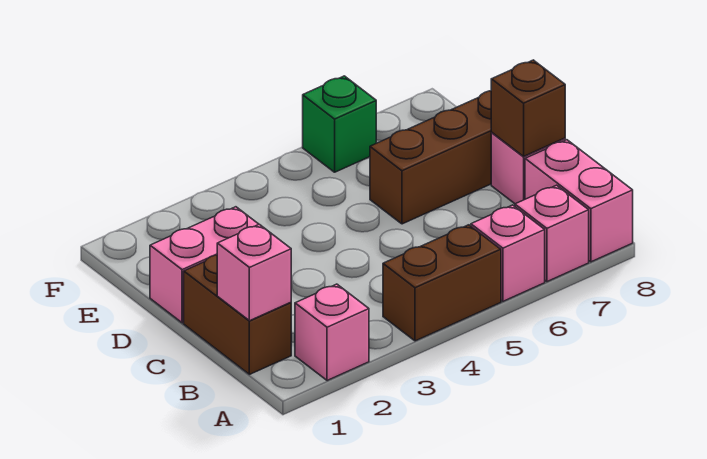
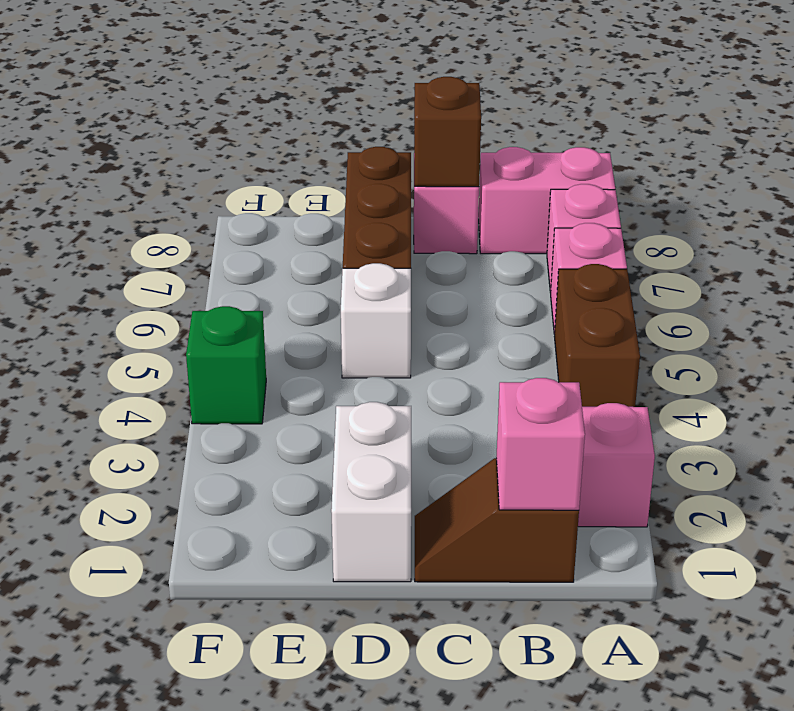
brown brick B1:C1 level 1 -> brown slope B1:C1 level 1 top B
pink brick D1:D2 level 1 -> white brick D1:D2 level 1
none -> white brick D5 level 1
green brick F6 level 1 -> green brick F4 level 1

